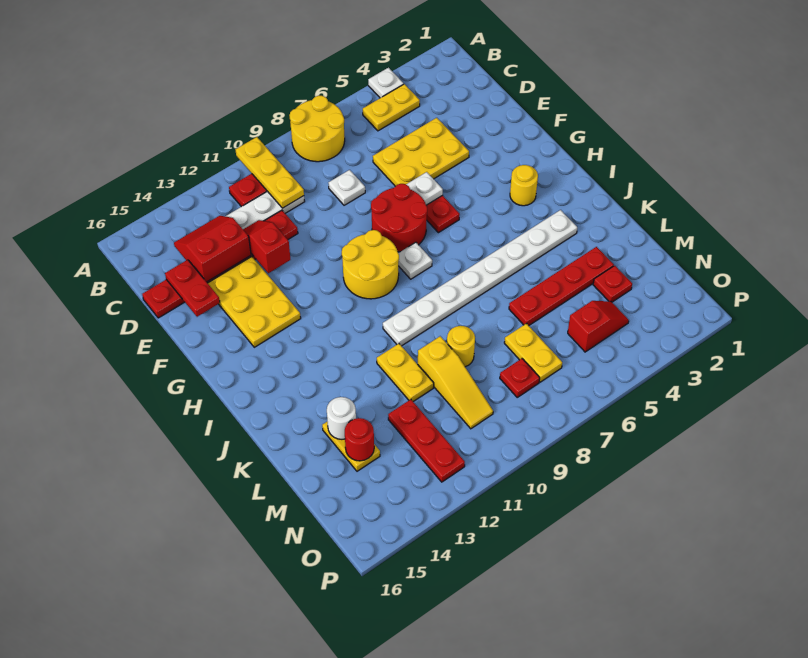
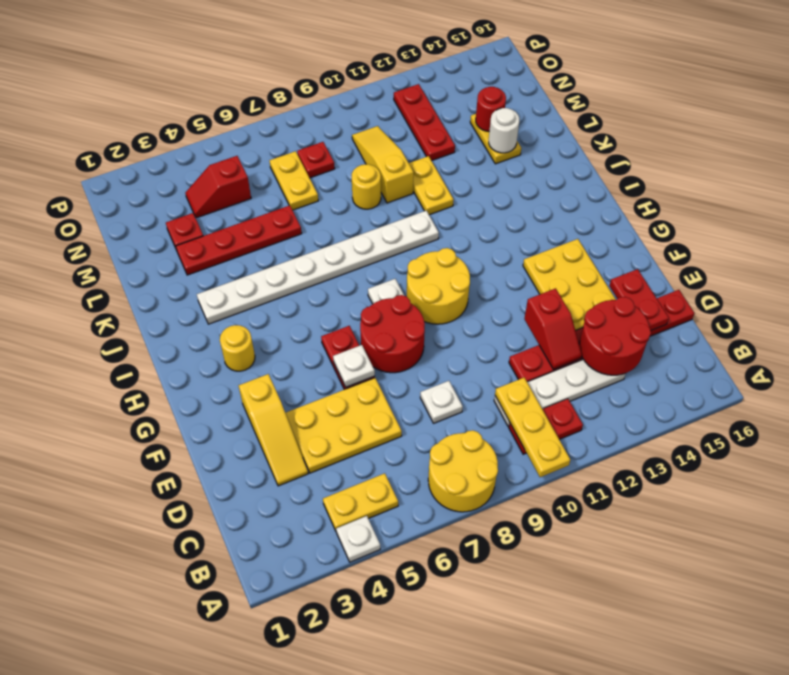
red slope C13:D14 level 2 top D -> red round brick C13:D14 level 2
none -> yellow slope D3:F3 level 1 top F

